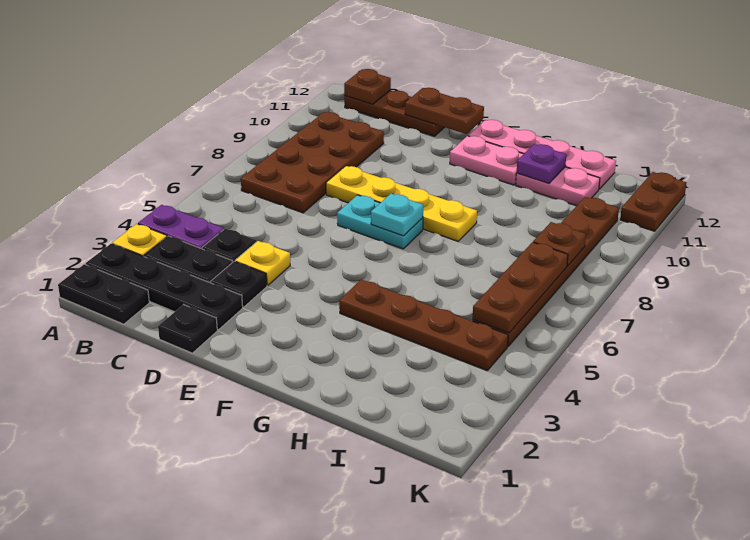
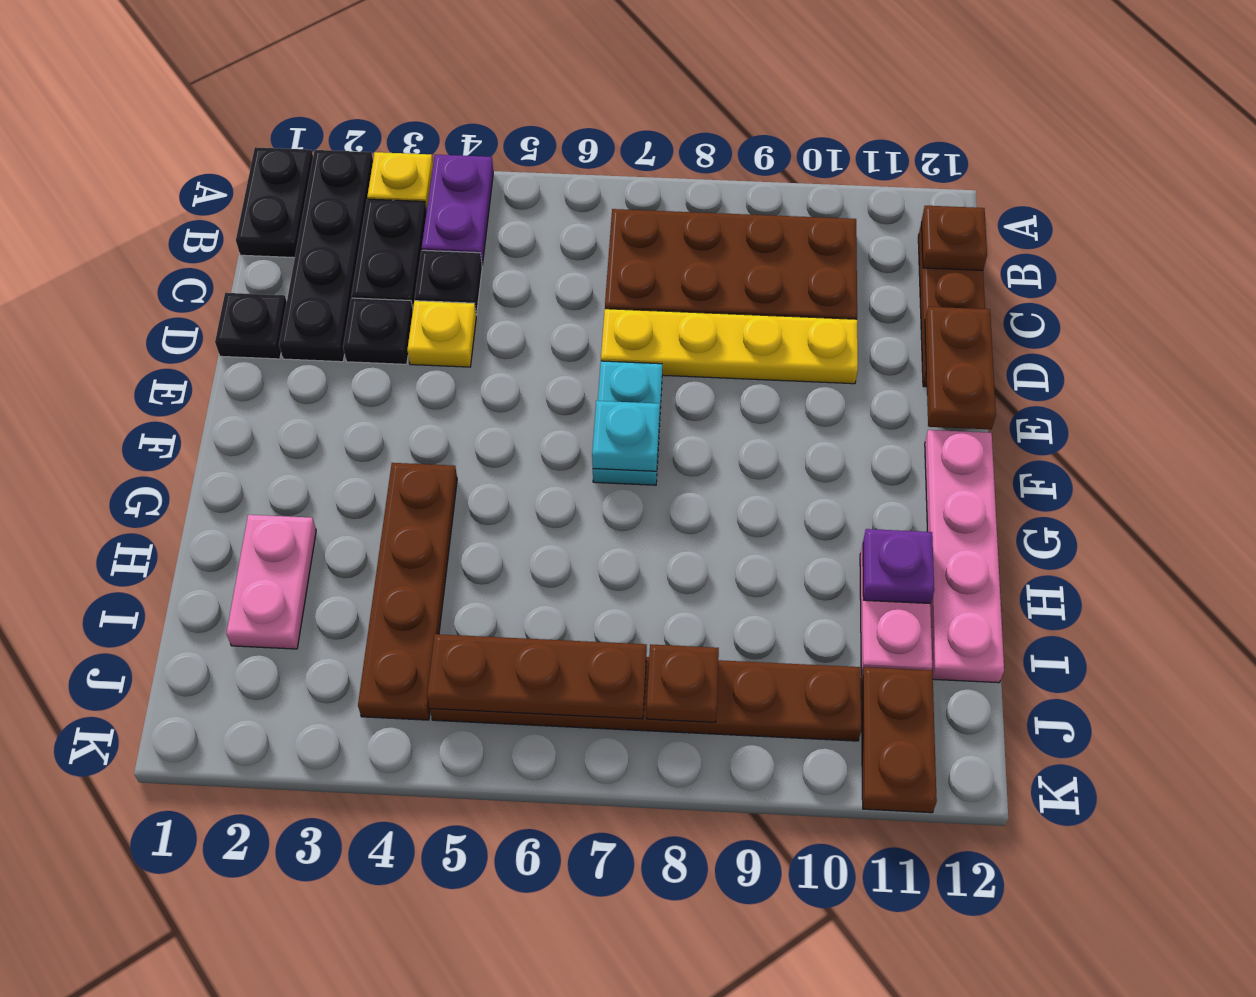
yellow plate D8:G8 level 1 -> yellow plate D7:D10 level 1
pink plate F11:G11 level 1 -> pink plate H2:I2 level 1
brown plate K11:K12 level 1 -> brown plate J11:K11 level 1

